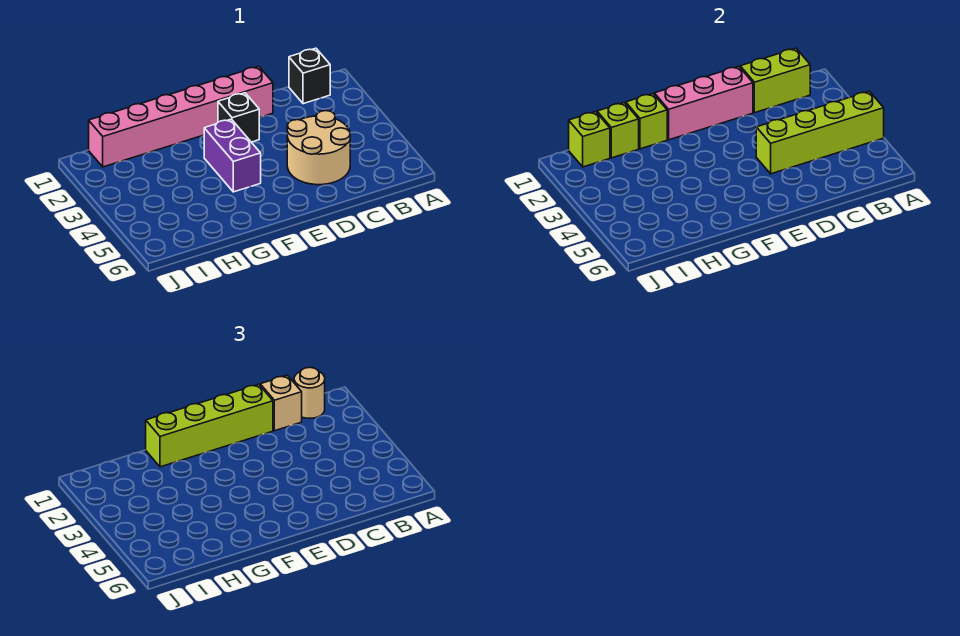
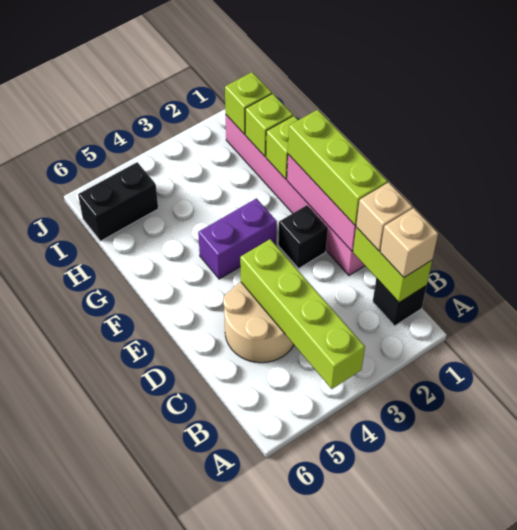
tan round brick B1 level 3 -> tan brick B1 level 3
lime brick D1:G1 level 3 -> lime brick D1:F1 level 3
none -> black brick I5:I6 level 1

